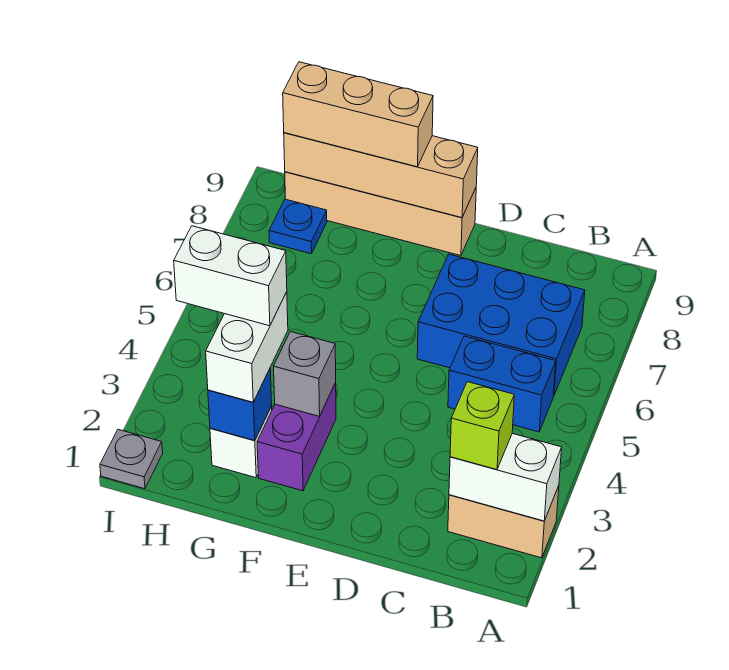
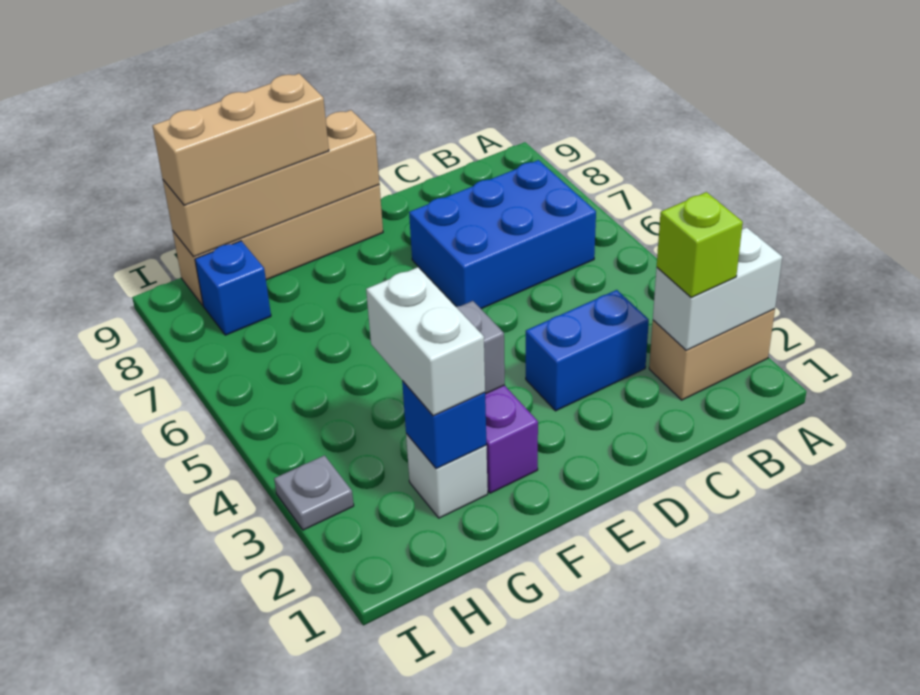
blue brick B5:C5 level 1 -> blue brick C3:D3 level 1
white brick G3:H3 level 4 -> none
blue plate H8 level 1 -> blue brick H8 level 1
grey plate I1 level 1 -> grey plate I3 level 1

